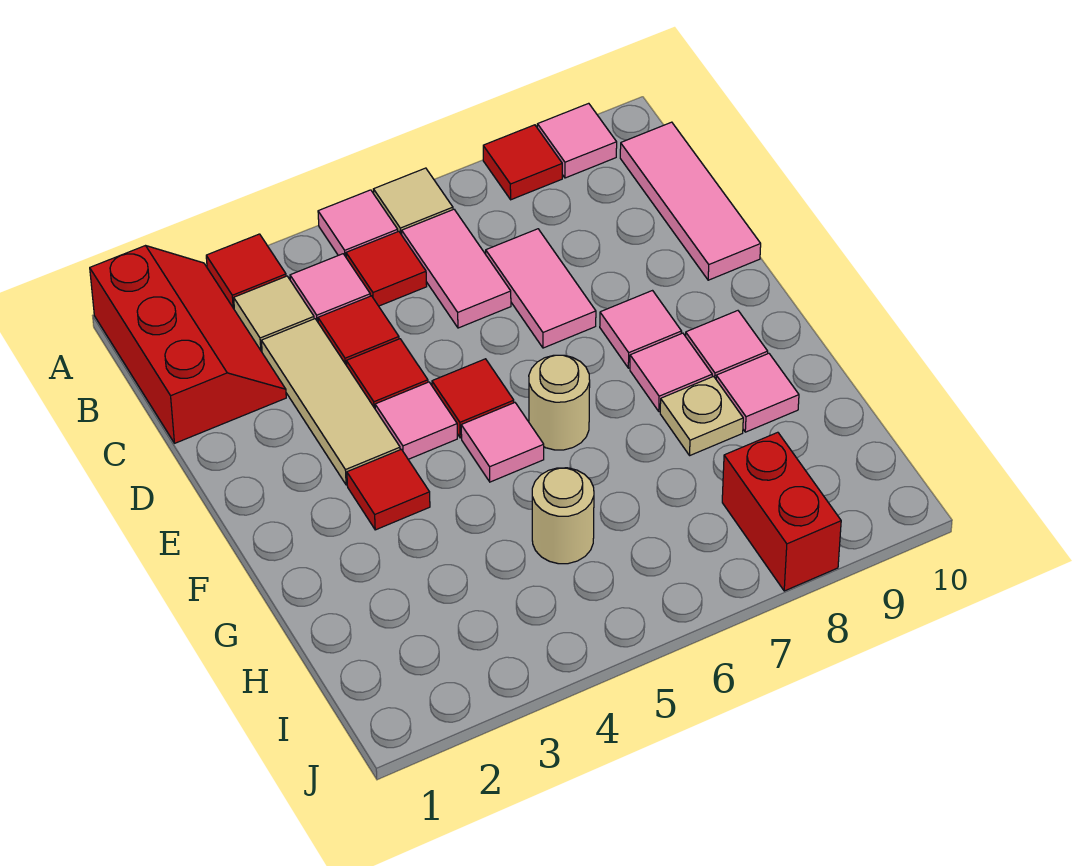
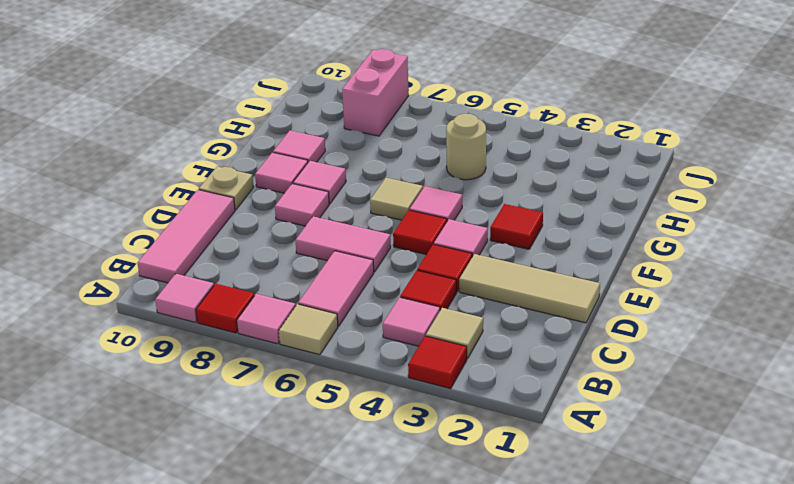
red slope A1:C2 level 1 top 1 -> none
pink tile A5 level 1 -> pink tile A7 level 1
red tile B5 level 1 -> none
tan tile C3:E3 level 1 -> tan tile D1:D3 level 1
pink tile C7:D7 level 1 -> pink tile D6:D7 level 1
tan round brick F6 level 1 -> tan tile F6 level 1
tan plate G8 level 1 -> tan plate E10 level 1
red brick I8:J8 level 1 -> pink brick I8:J8 level 1

